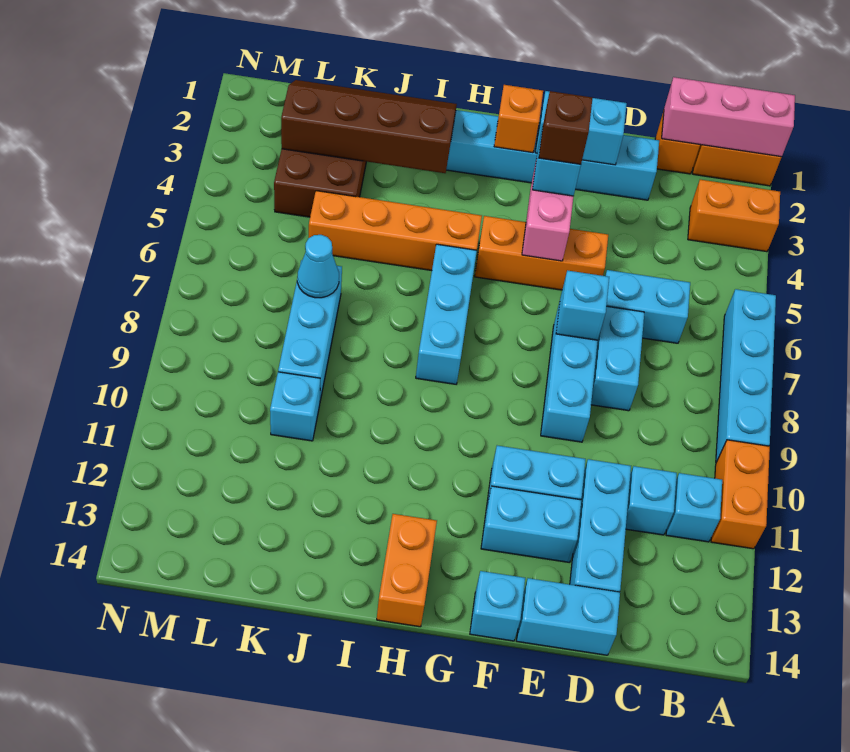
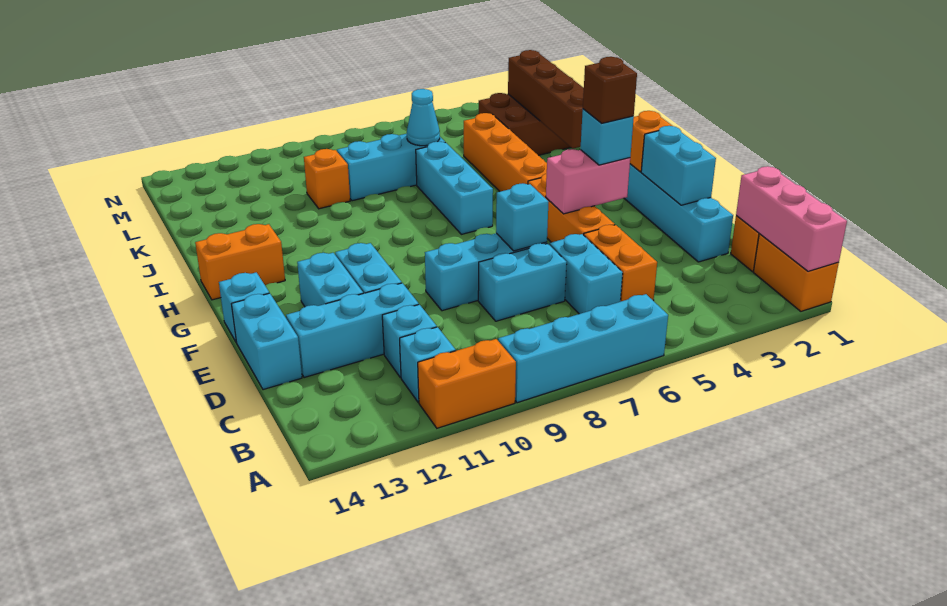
orange brick A3:B3 level 1 -> orange brick C5:D5 level 1
cyan brick H6:H8 level 1 -> cyan brick H7:J7 level 1
cyan brick K10 level 1 -> orange brick K10 level 1

